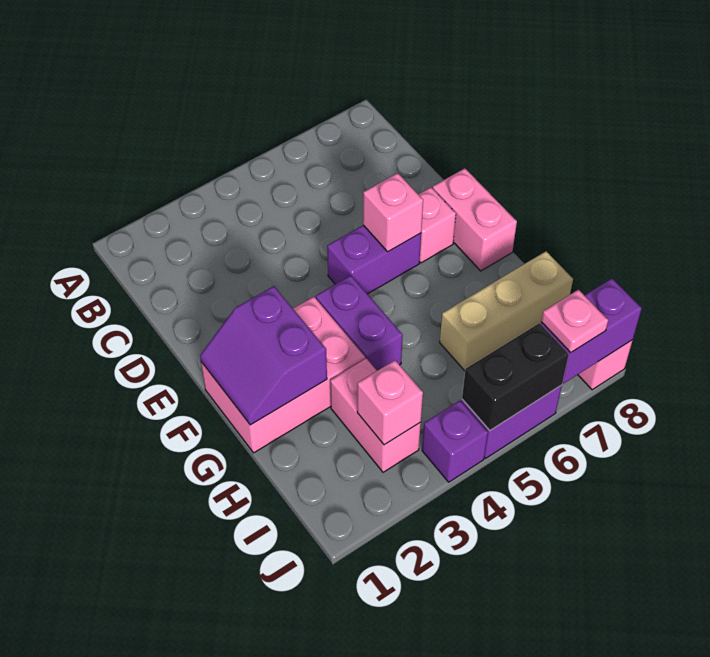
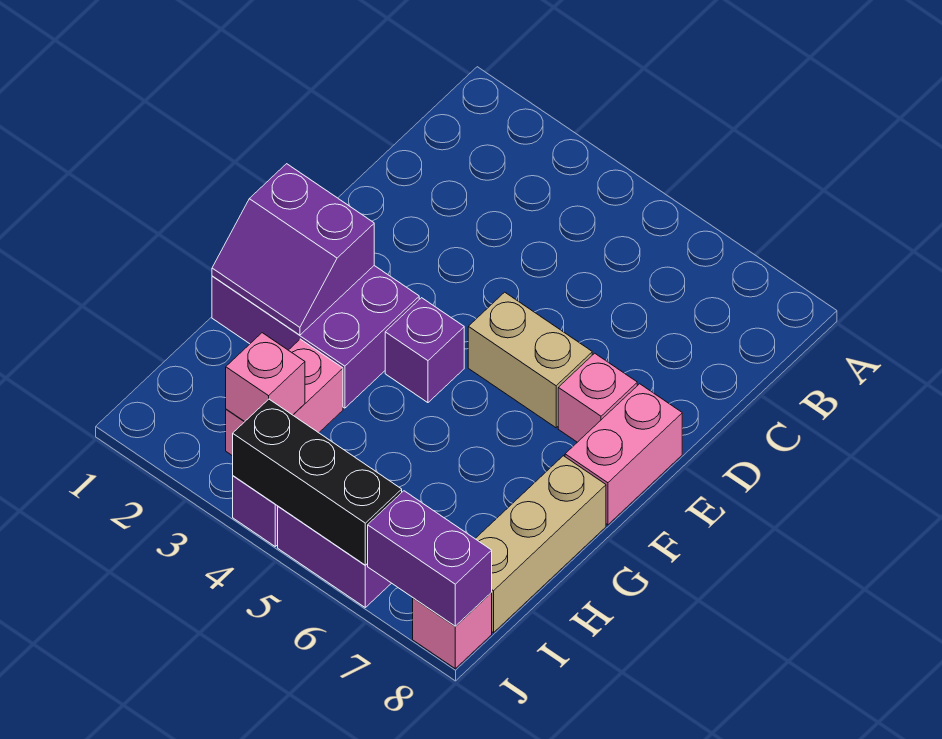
purple brick E5:E6 level 1 -> tan brick E5:E6 level 1
pink brick E6 level 2 -> none
pink brick F1:G3 level 1 -> purple brick F1:G3 level 1
purple slope F1:G2 level 2 top 2 -> purple slope F1:G2 level 2 top F
purple brick F4:G4 level 1 -> purple brick F4 level 1
tan brick H6:H8 level 1 -> tan brick G8:I8 level 1
black brick J5:J6 level 2 -> black brick J4:J6 level 2
pink plate J7 level 3 -> none

